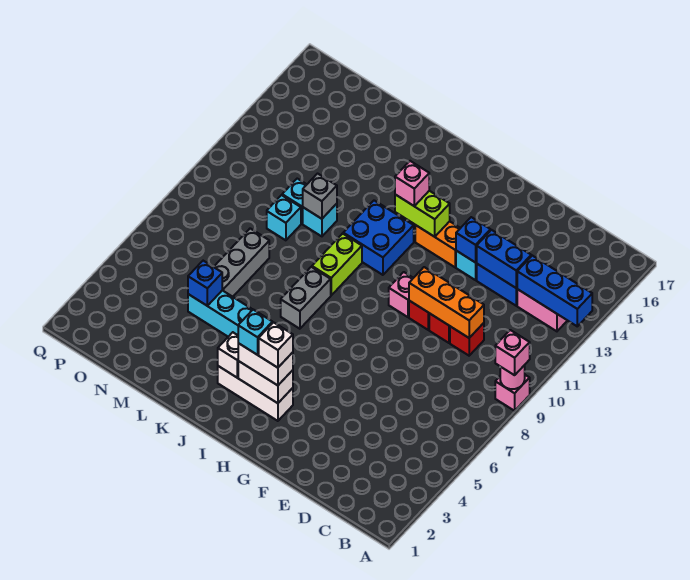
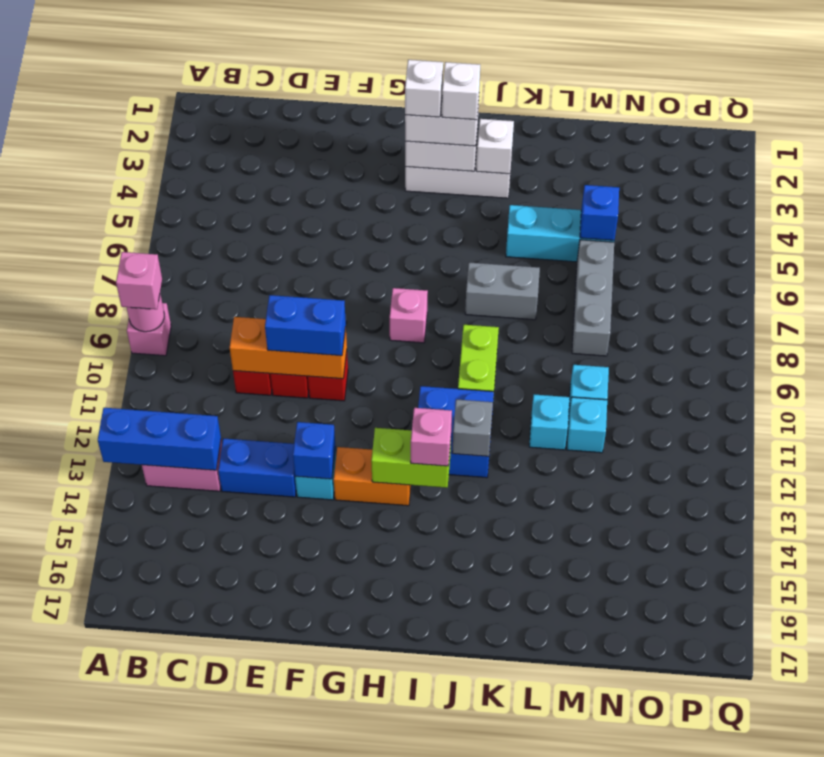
blue brick D13:E13 level 2 -> blue brick E10:F10 level 3
pink brick G10 level 1 -> pink brick H8 level 1
cyan brick I3 level 4 -> white brick I3 level 4
grey brick J7:J8 level 1 -> grey brick J7:K7 level 1
grey brick L11 level 2 -> grey brick J12 level 2

